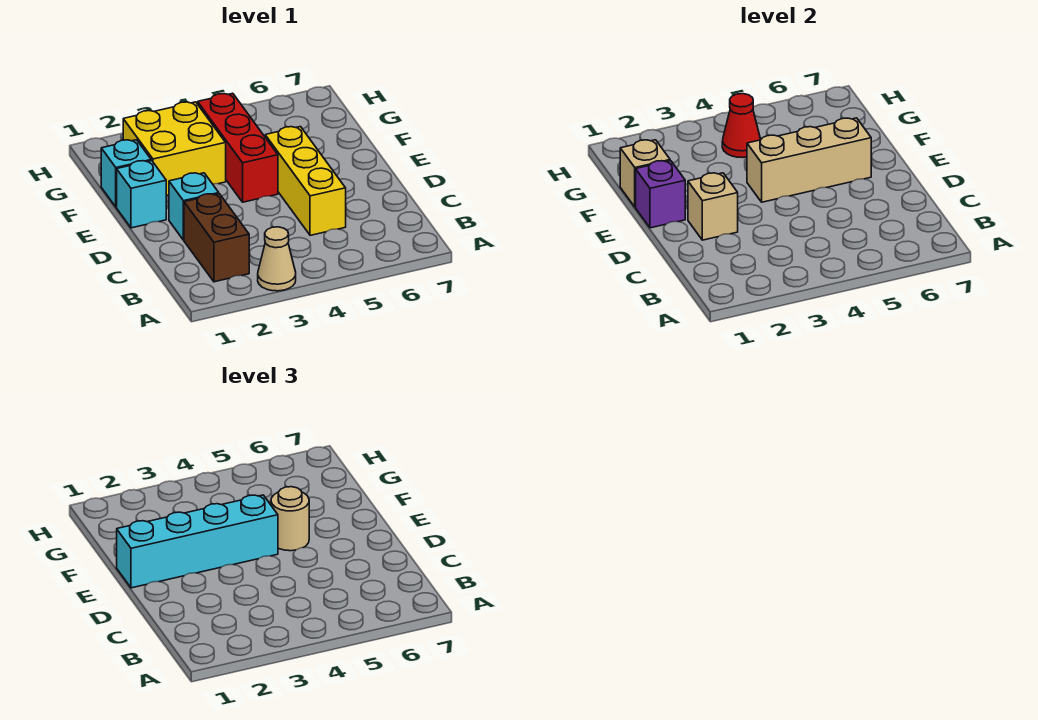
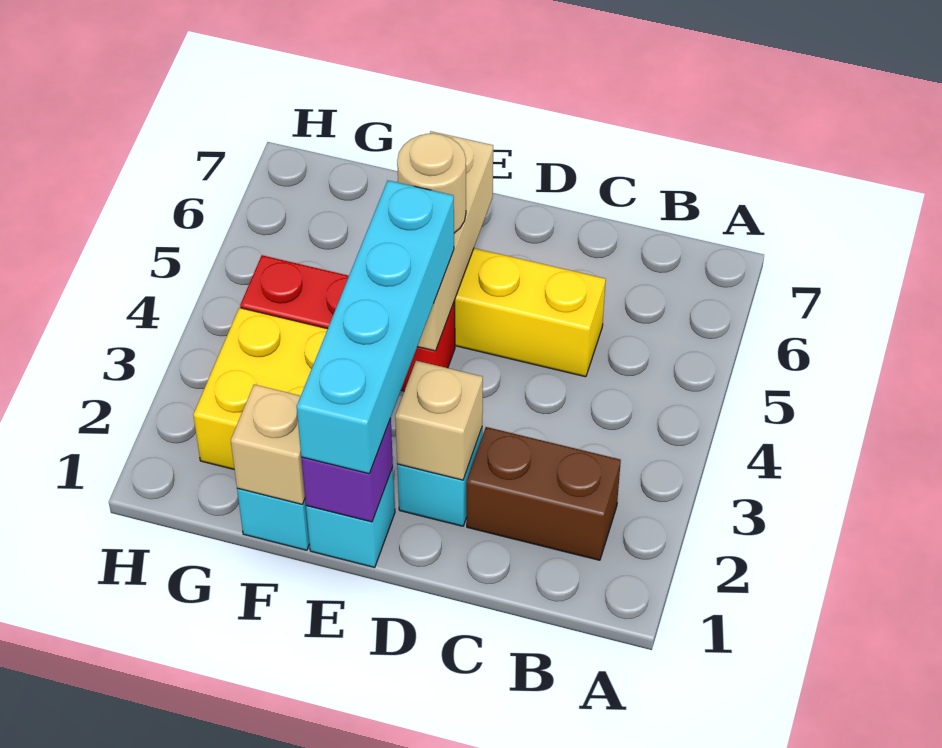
tan cone A3 level 1 -> none
red cone G4 level 2 -> none

